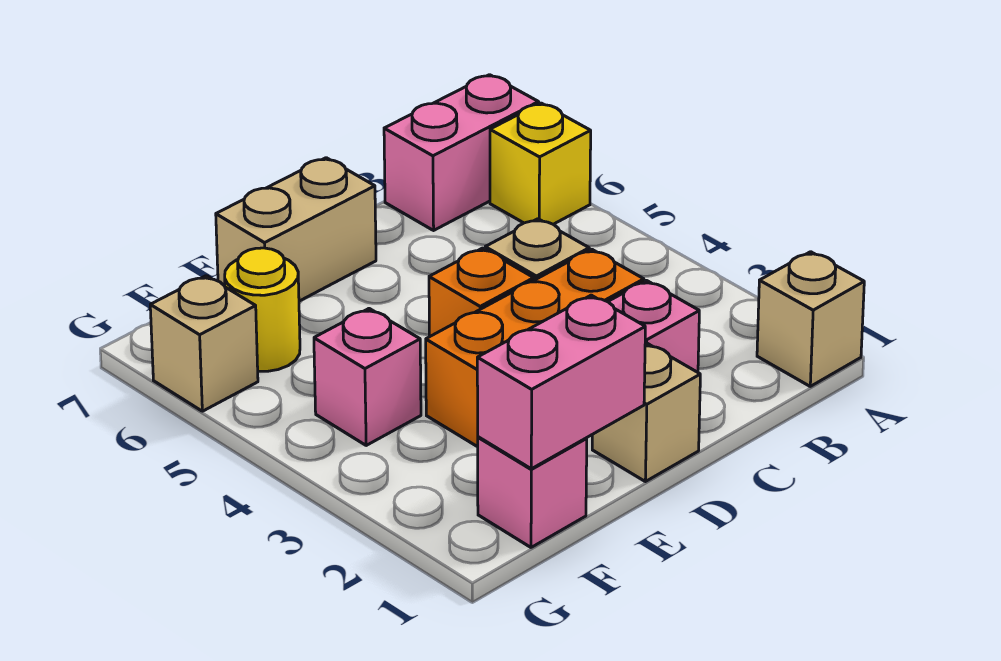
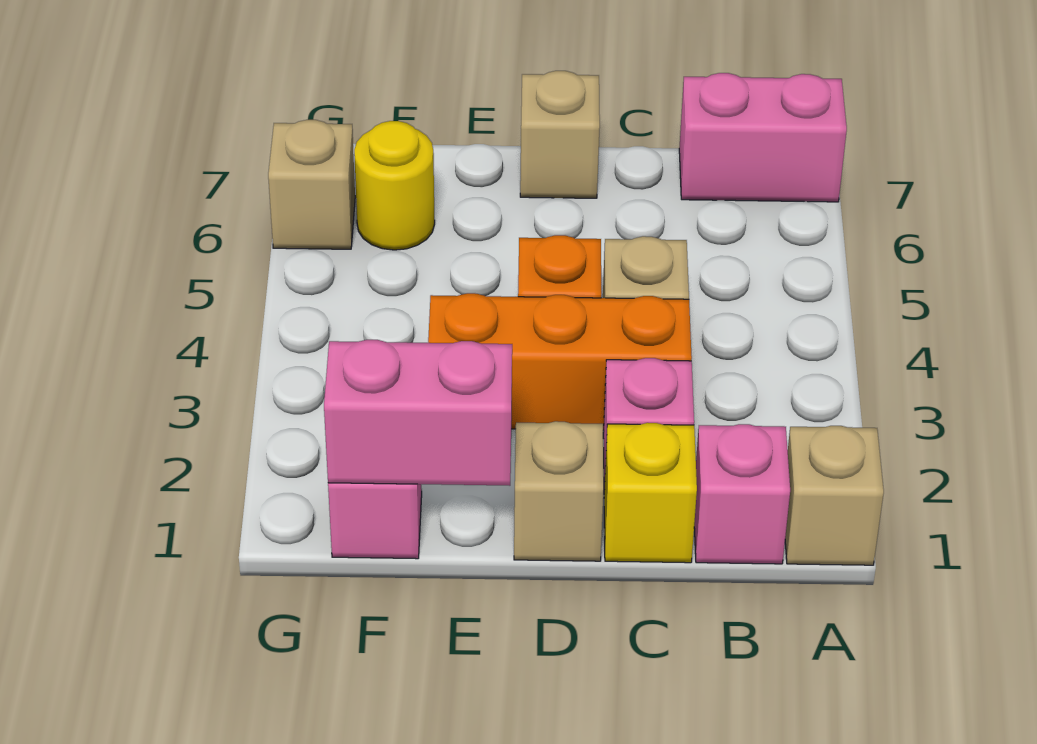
yellow brick A6 level 1 -> yellow brick C1 level 1
tan brick D7:E7 level 1 -> tan brick D7 level 1
pink brick F4 level 1 -> pink brick B1 level 1

